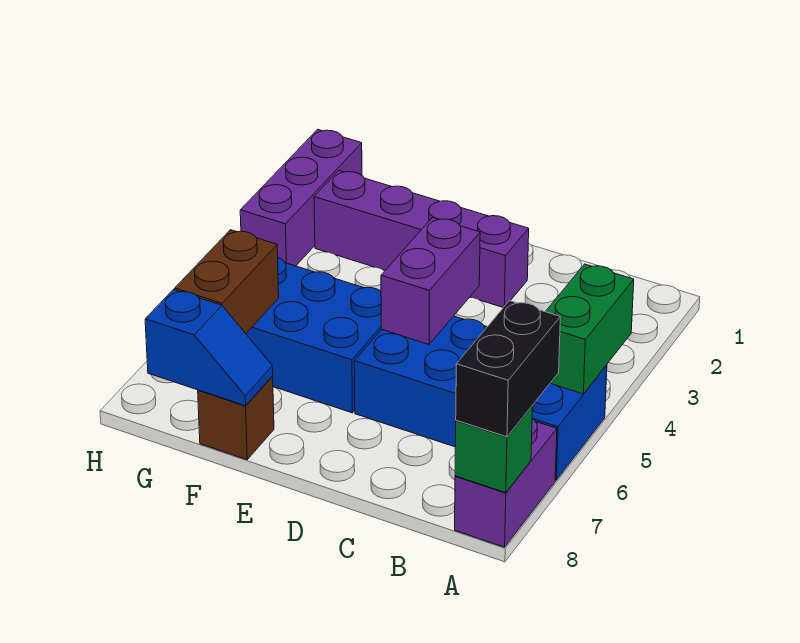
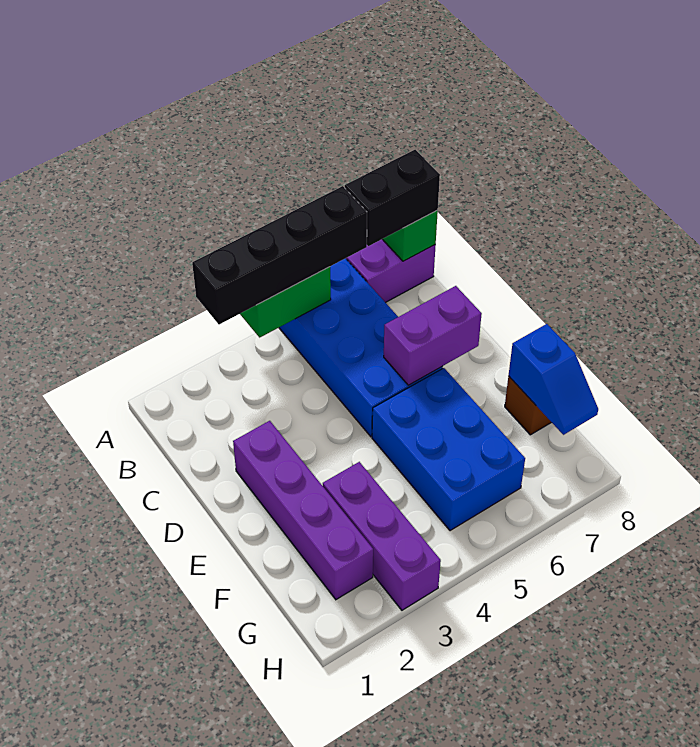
none -> black brick A3:A6 level 3
purple brick D4:D5 level 2 -> purple brick D6:D7 level 2
blue slope F8:G8 level 2 top G -> blue slope F8:G8 level 2 top F
brown brick G6:G7 level 2 -> none
purple brick H1:H3 level 1 -> purple brick F3:H3 level 1

